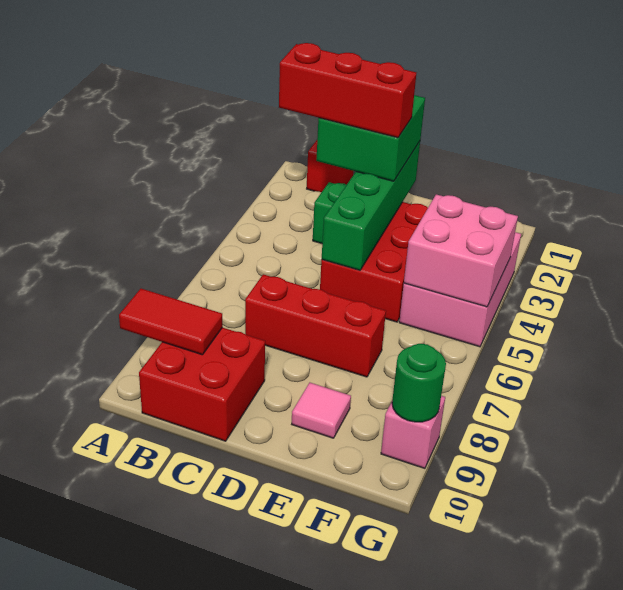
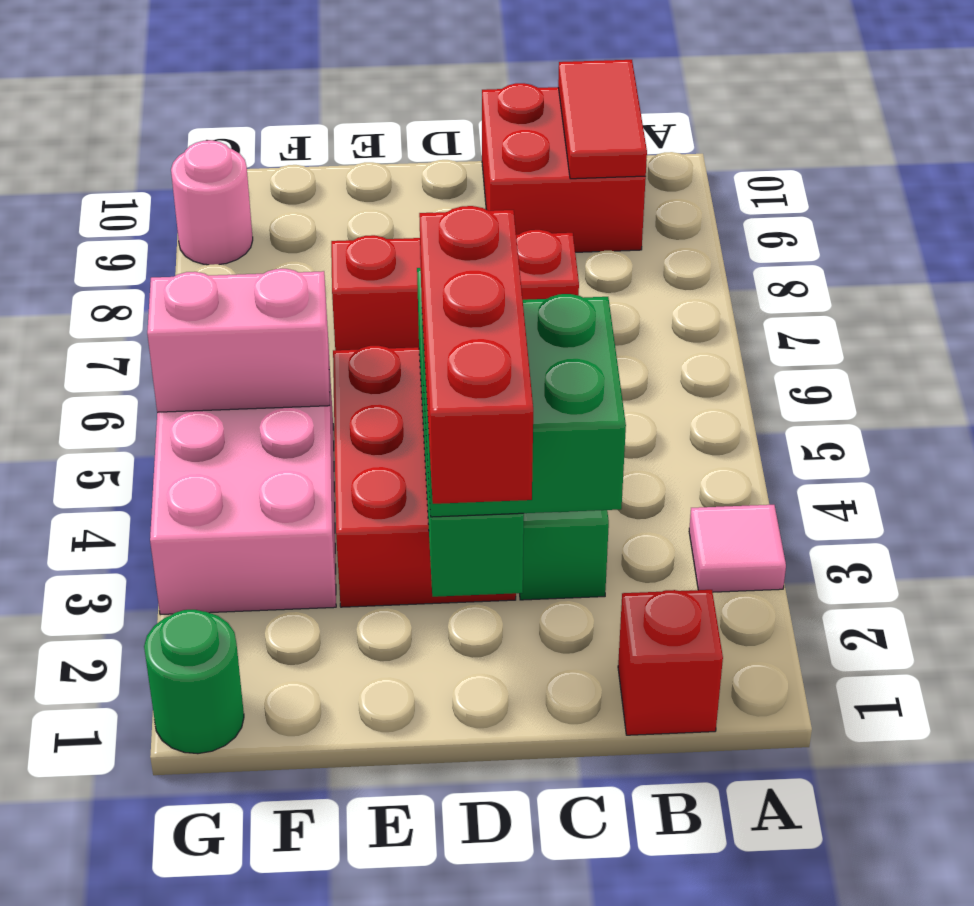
red tile A9:B9 level 2 -> red tile B9:B10 level 2
red brick B3:D3 level 4 -> red brick D1:D3 level 4
pink tile E9 level 1 -> pink tile A3 level 1
pink brick F4:G5 level 2 -> pink brick F5:G5 level 2
pink brick G9 level 1 -> pink round brick G9 level 1
green round brick G9 level 2 -> green round brick G1 level 1

